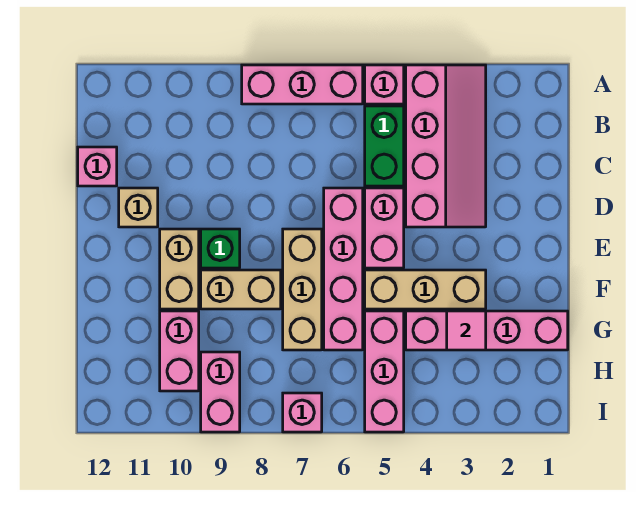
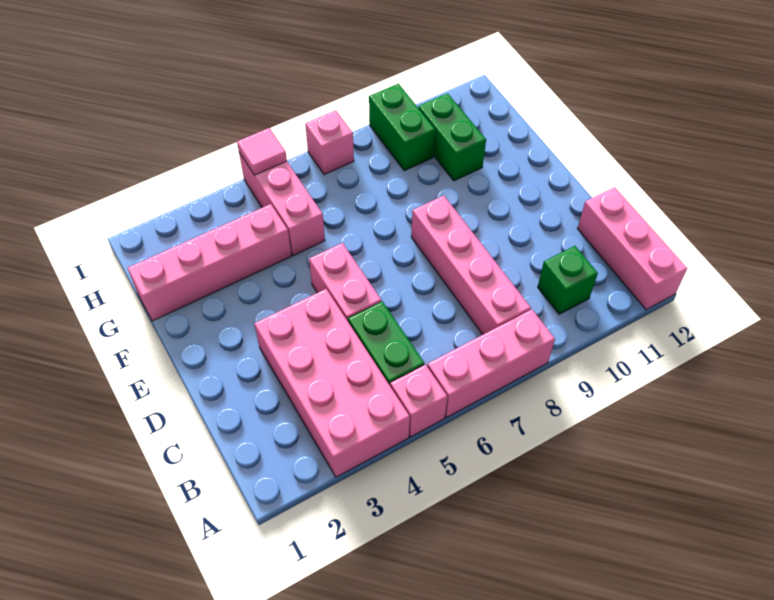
pink slope A3:D4 level 1 top 4 -> pink brick A3:D4 level 1
pink brick C12 level 1 -> pink brick A12:C12 level 1
pink brick D6:G6 level 1 -> pink brick B8:E8 level 1
tan brick D11 level 1 -> none
tan brick E7:G7 level 1 -> none
green brick E9 level 1 -> green brick B10 level 1
tan brick E10:F10 level 1 -> none
tan brick F3:F5 level 1 -> none
tan brick F8:F9 level 1 -> none
pink tile G3 level 2 -> pink tile I5 level 2
pink brick G10:H10 level 1 -> green brick G10:H10 level 1
pink brick H9:I9 level 1 -> green brick H9:I9 level 1

